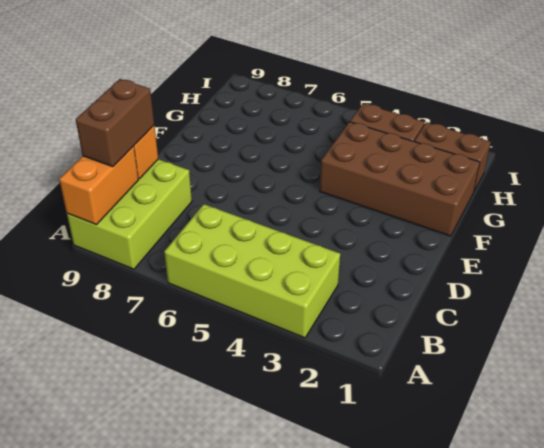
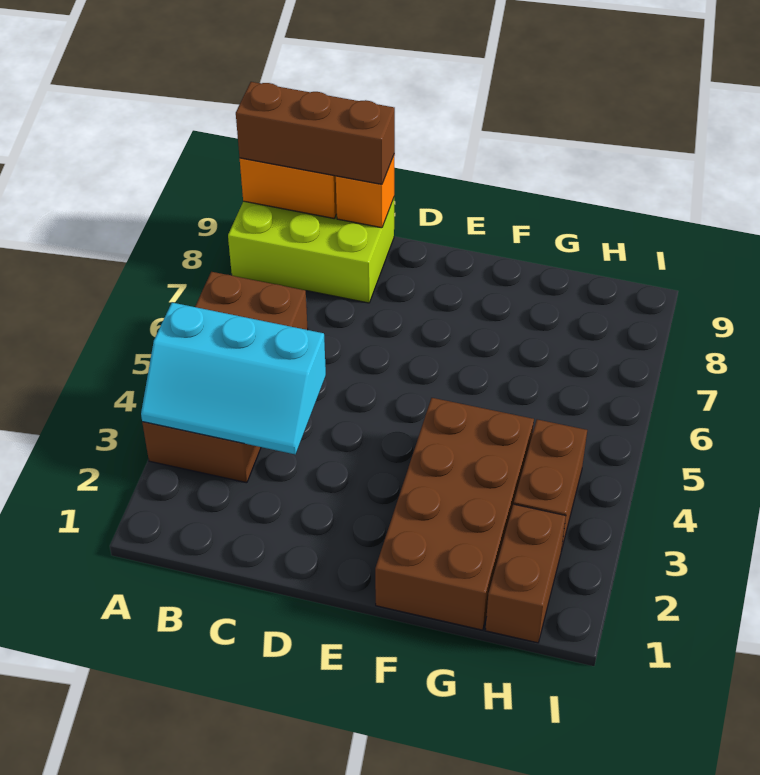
lime brick A3:B6 level 1 -> brown brick A3:B6 level 1
none -> cyan slope A3:C4 level 2 top 4
brown brick B9:C9 level 3 -> brown brick A9:C9 level 3

